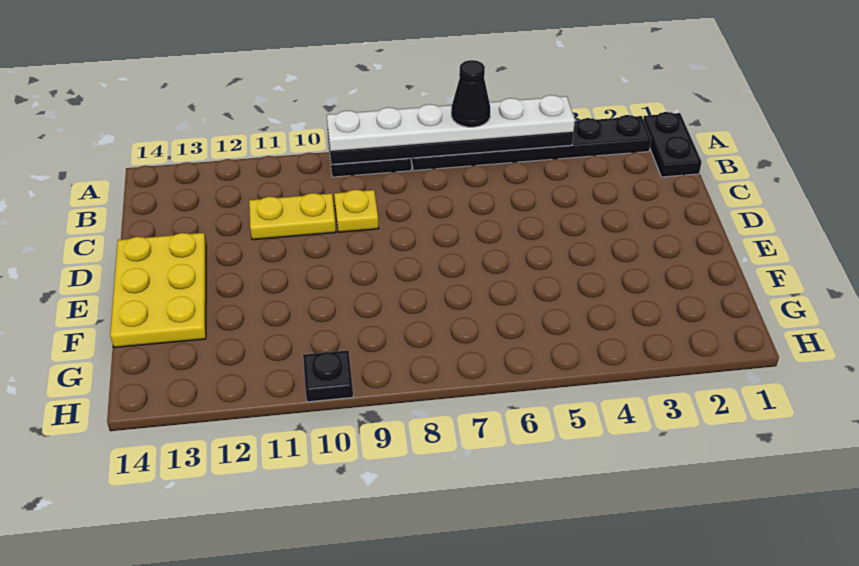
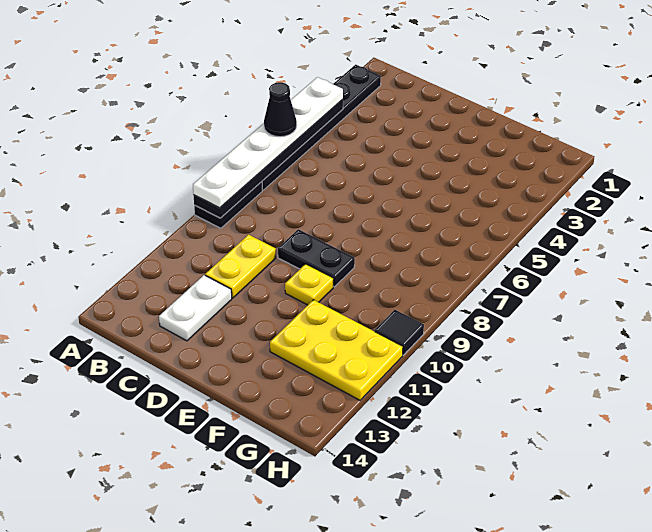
black plate A1:B1 level 1 -> black plate D9:E9 level 1
yellow plate C9 level 1 -> yellow plate E10 level 1
none -> white plate C12:C13 level 1
yellow plate D13:F14 level 1 -> yellow plate F11:H12 level 1
black plate H10 level 1 -> black tile H10 level 1

